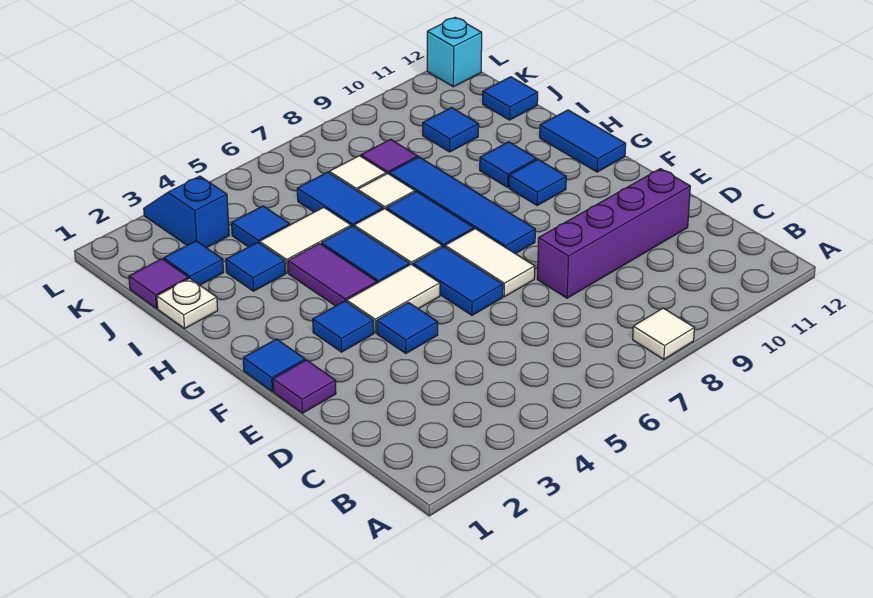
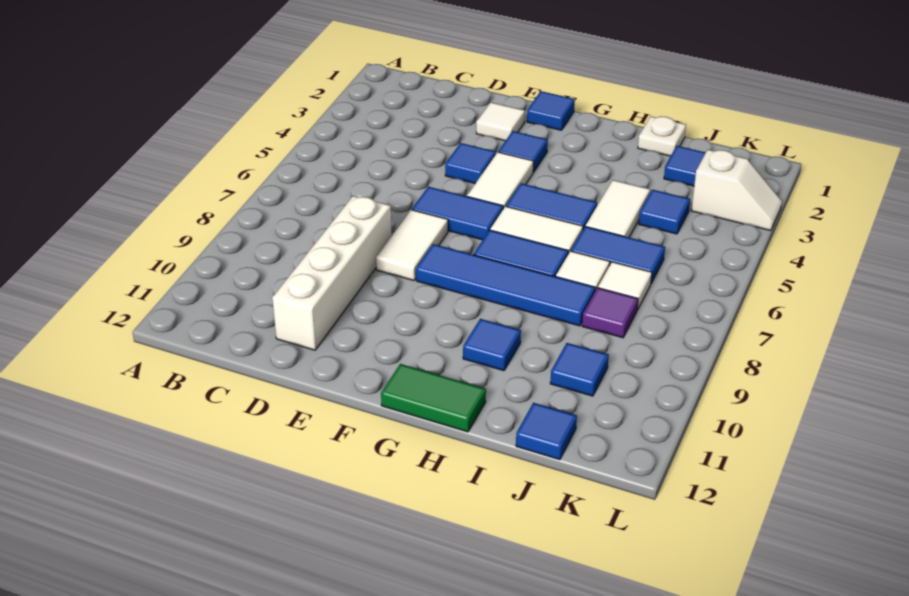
white tile A8 level 1 -> white tile E2 level 1
purple brick D8:D11 level 1 -> white brick D8:D11 level 1
purple tile E1 level 1 -> none
white tile E7:F7 level 1 -> white tile E7:E8 level 1
purple tile G4:H4 level 1 -> none
blue tile G10 level 1 -> none
blue tile G12:H12 level 1 -> green tile G12:H12 level 1
blue tile I3 level 1 -> none
purple tile J1 level 1 -> none
blue slope K3:L3 level 1 top K -> white slope K3:L3 level 1 top K
cyan brick L12 level 1 -> none

